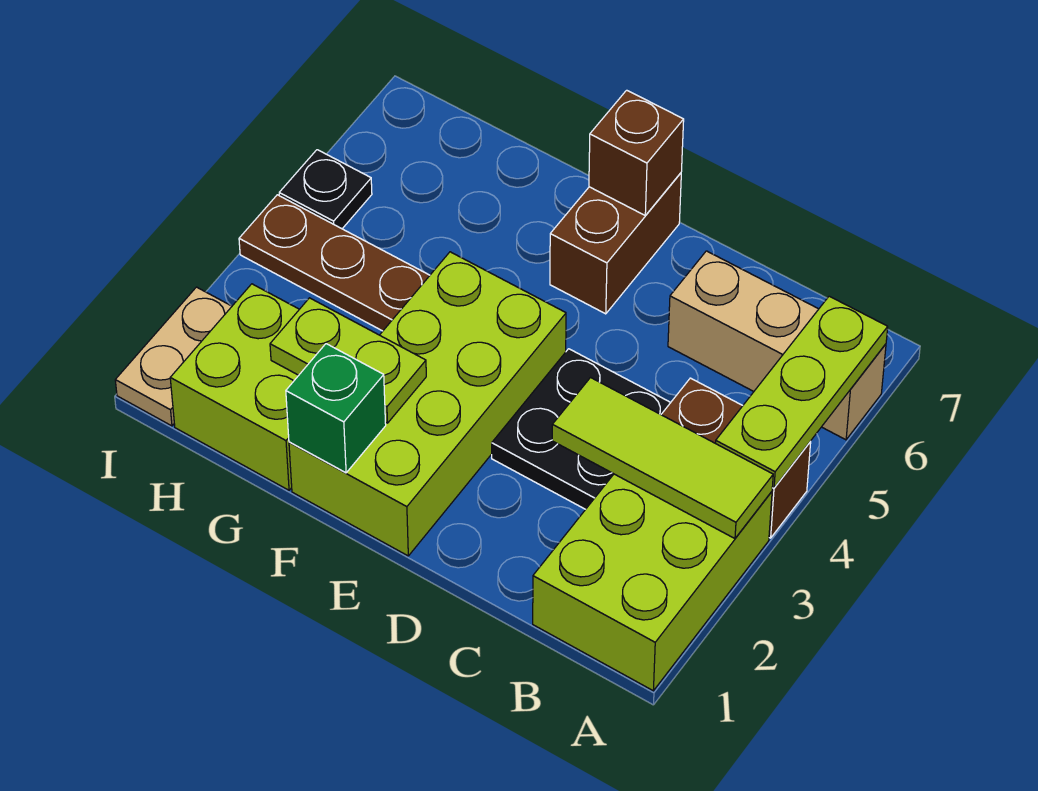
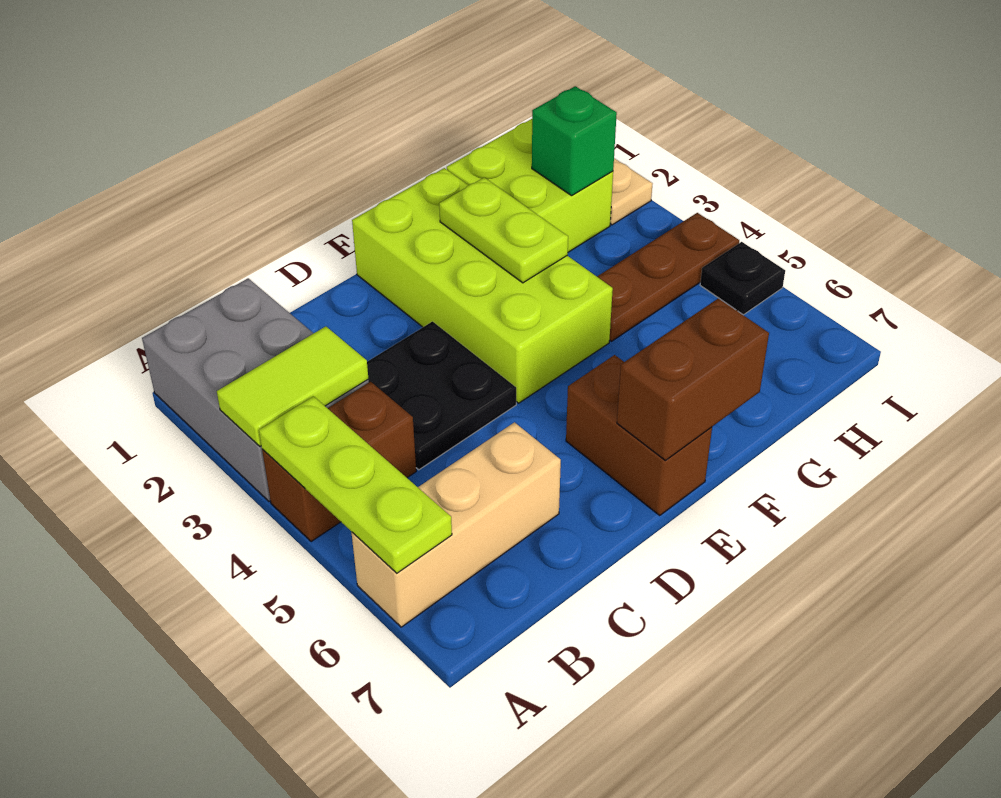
lime brick A1:B3 level 1 -> grey brick A1:B3 level 1
lime tile A3:C3 level 2 -> lime tile A3:B3 level 2
brown brick E7 level 2 -> brown brick E7:F7 level 2
green brick F1 level 2 -> green brick H2 level 2
lime plate F2:G2 level 2 -> lime plate F2:F3 level 2

